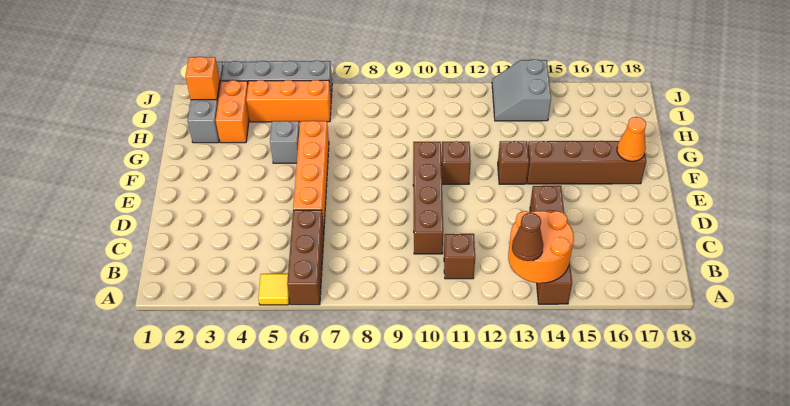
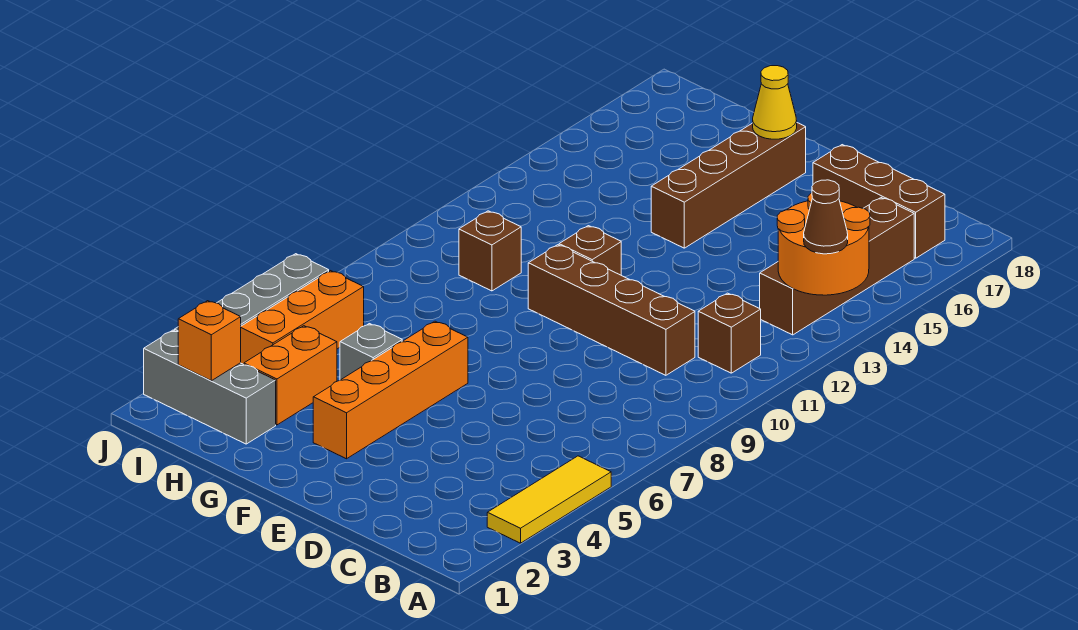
yellow tile A5 level 1 -> yellow tile A3:A5 level 1
brown brick A6:C6 level 1 -> brown brick B17:D17 level 1
brown brick A14:D14 level 1 -> brown brick B13:B16 level 1
orange brick D6:G6 level 1 -> orange brick F3:F6 level 1
brown brick F13 level 1 -> brown brick H10 level 1
orange cone F17 level 2 -> yellow cone F17 level 2
orange brick H3:I3 level 1 -> orange brick H3:H4 level 1
grey slope I13:J14 level 1 top 14 -> none

